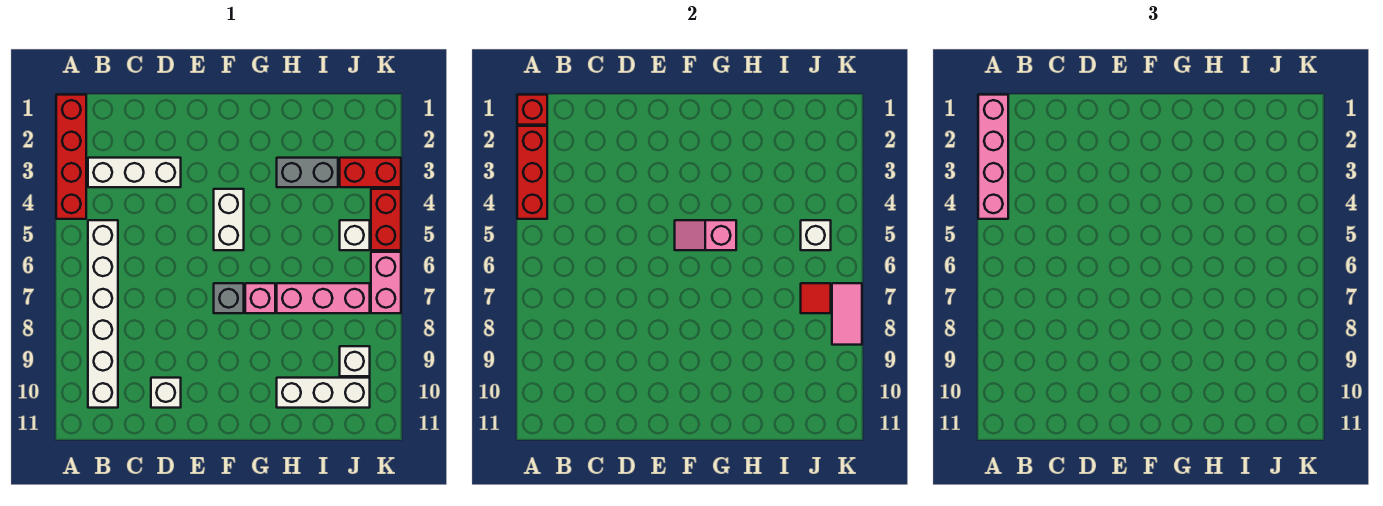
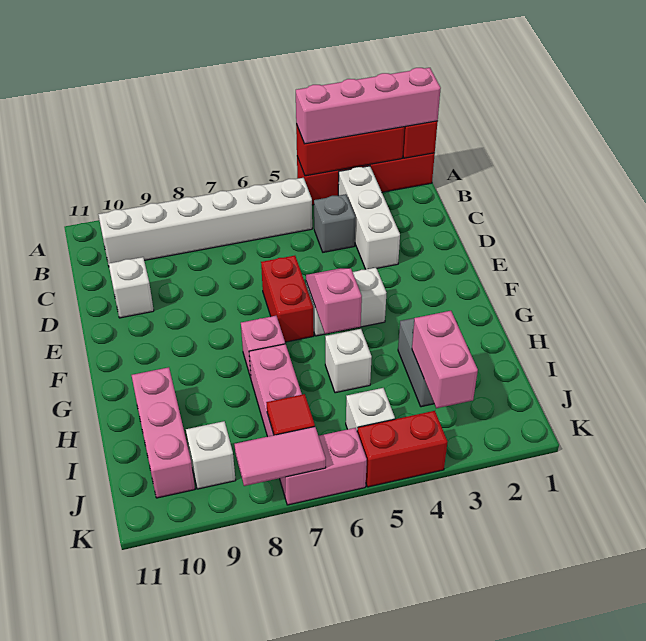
grey brick F7 level 1 -> grey brick C4 level 1
white brick H10:J10 level 1 -> pink brick H10:J10 level 1
none -> pink brick I3:J3 level 2
red brick J3:K3 level 1 -> red brick E6:F6 level 1
white brick J5 level 2 -> white brick H5 level 1

